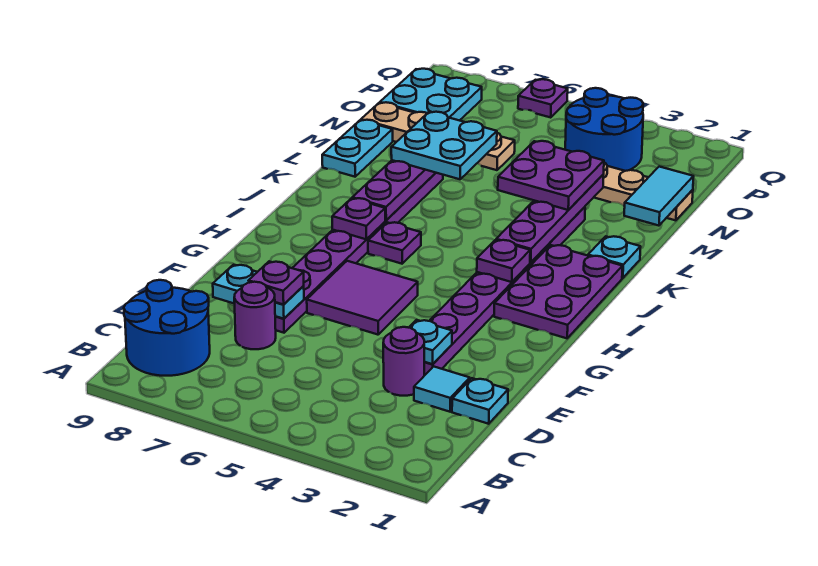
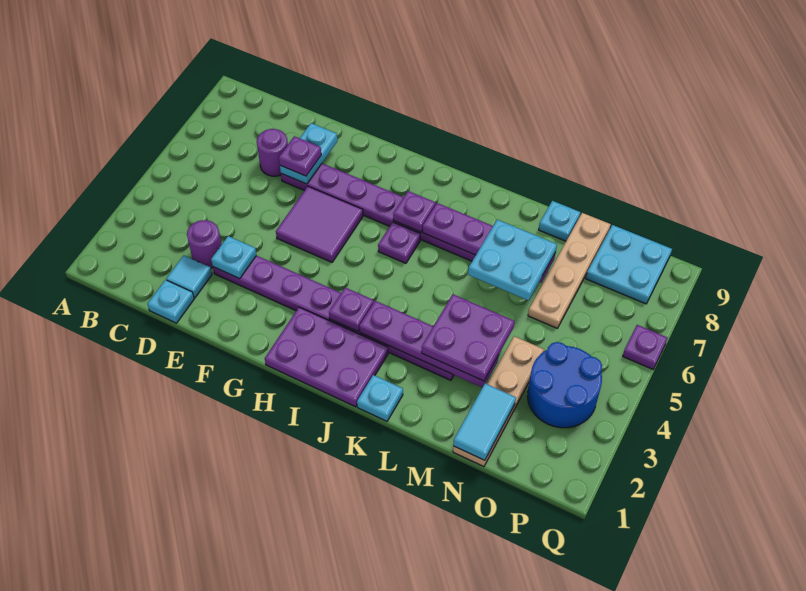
blue round brick B8:C9 level 1 -> none
cyan plate L9:M9 level 1 -> cyan plate M9 level 1
cyan tile M1:N1 level 2 -> cyan tile N1:N2 level 2

